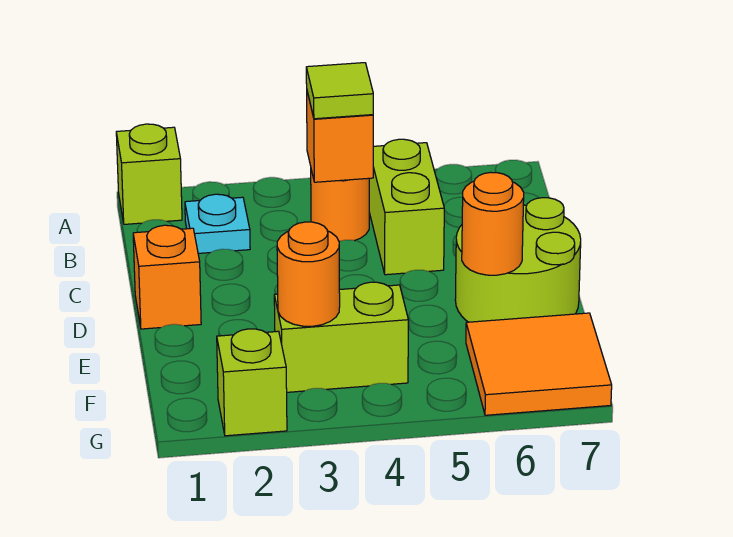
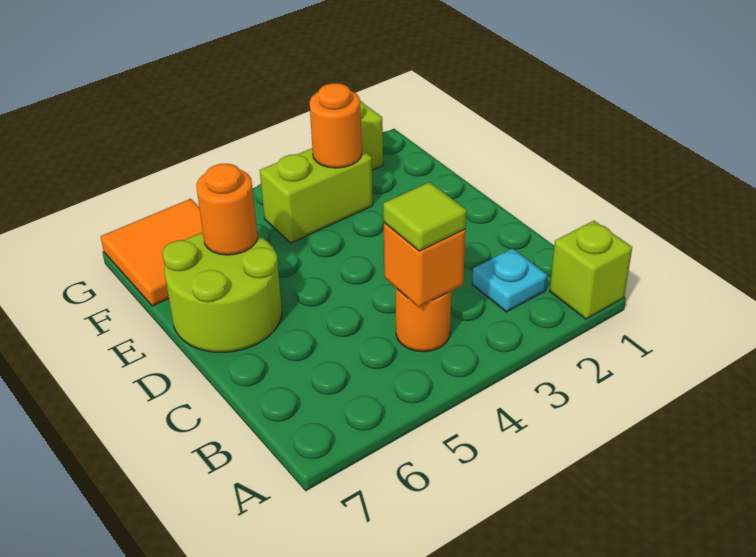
lime brick B5:C5 level 1 -> none
orange brick D1 level 1 -> none

